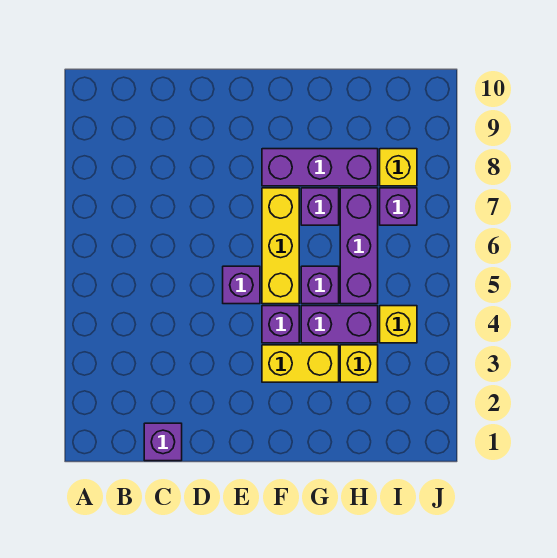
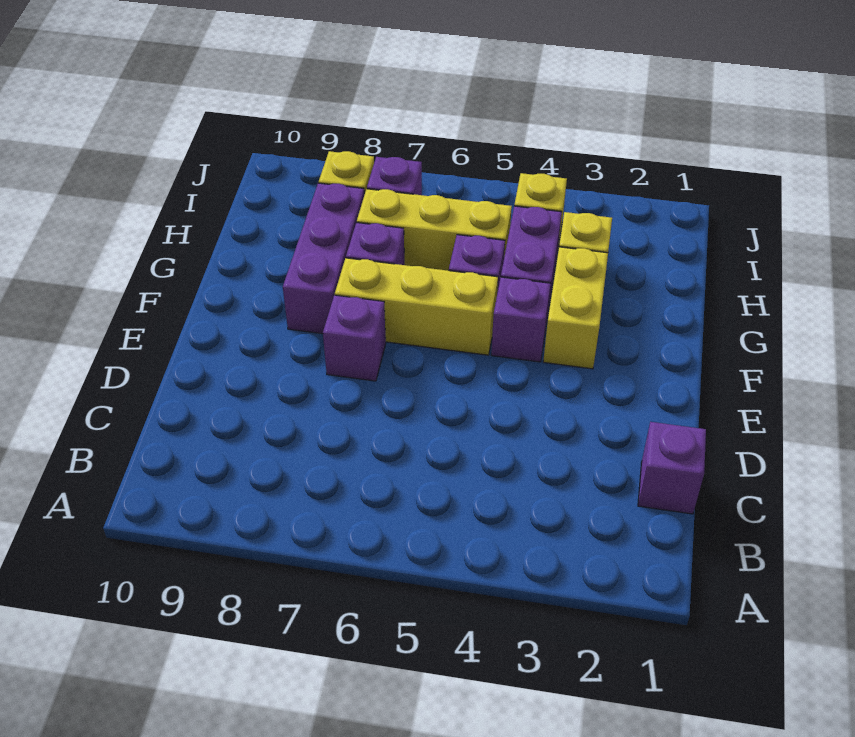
purple brick E5 level 1 -> purple brick E7 level 1
purple brick H5:H7 level 1 -> yellow brick H5:H7 level 1

